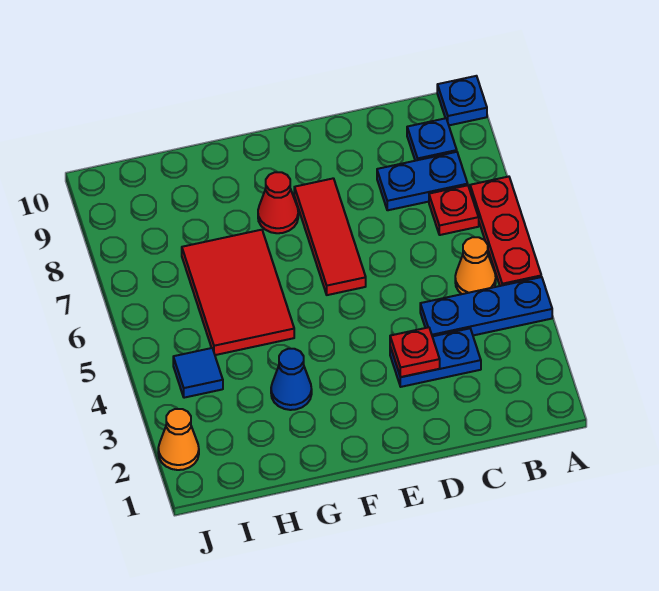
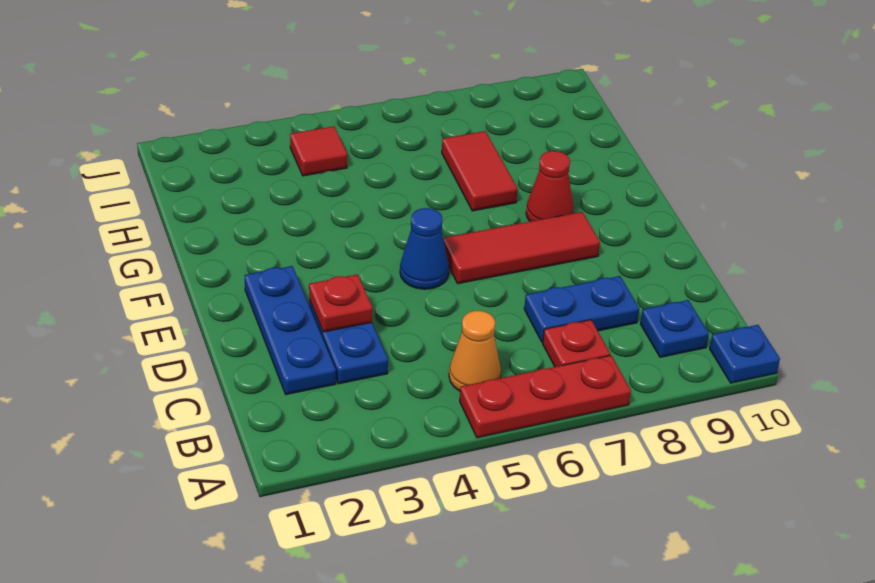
blue plate A4:C4 level 1 -> blue plate C2:E2 level 1
blue plate B8:C8 level 1 -> blue plate C7:C8 level 1
blue cone G3 level 1 -> blue cone E5 level 1
red tile G5:H7 level 1 -> red tile G7:H7 level 1
blue tile I4 level 1 -> red tile I4 level 1
orange cone J2 level 1 -> none

